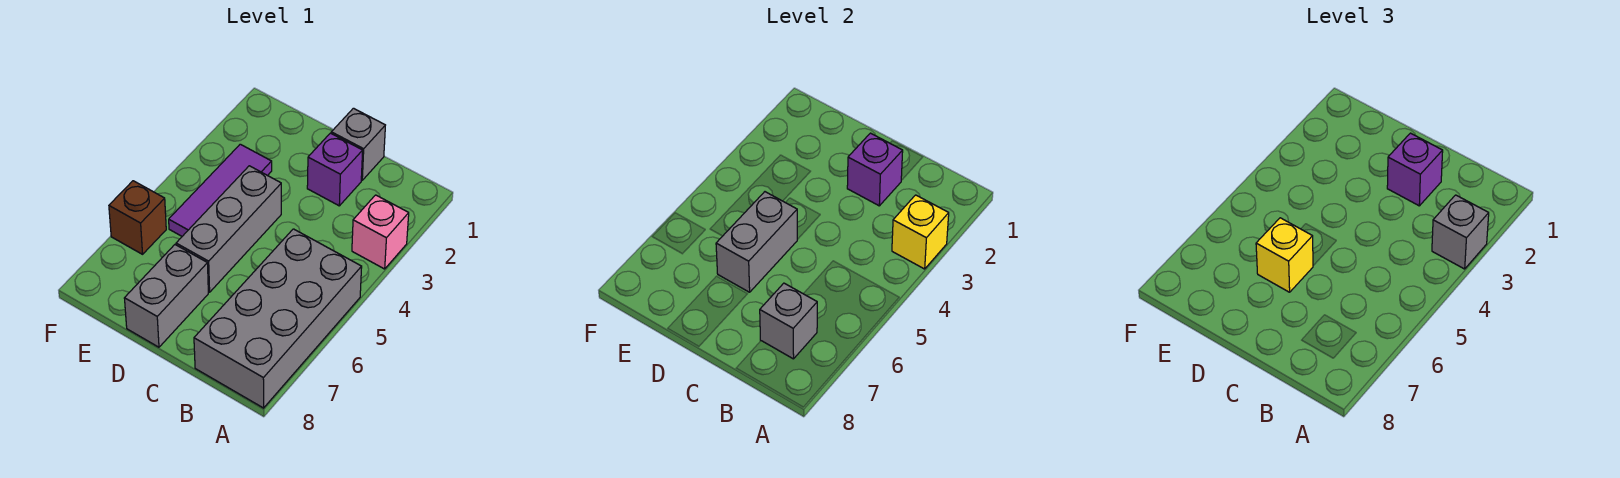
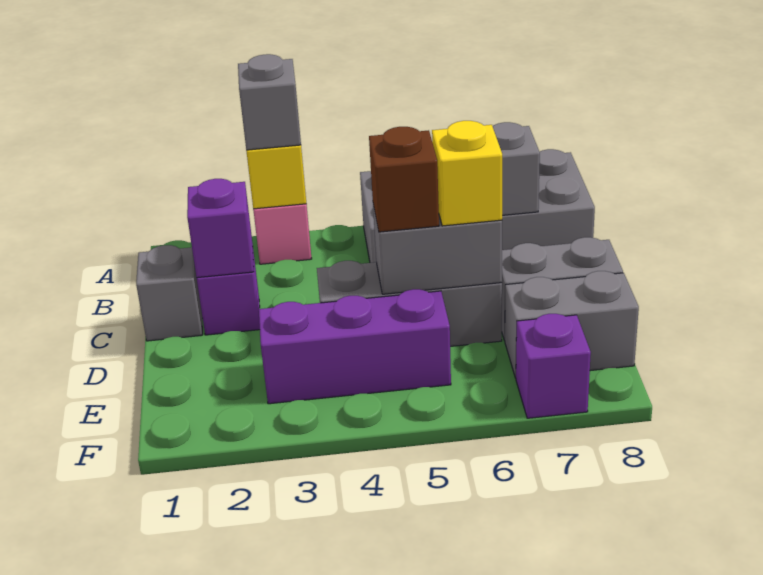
purple brick C2 level 3 -> purple brick F7 level 1
purple tile E3:E5 level 1 -> purple brick E3:E5 level 1
none -> grey brick E7:E8 level 1
brown brick F6 level 1 -> brown brick D5 level 3

